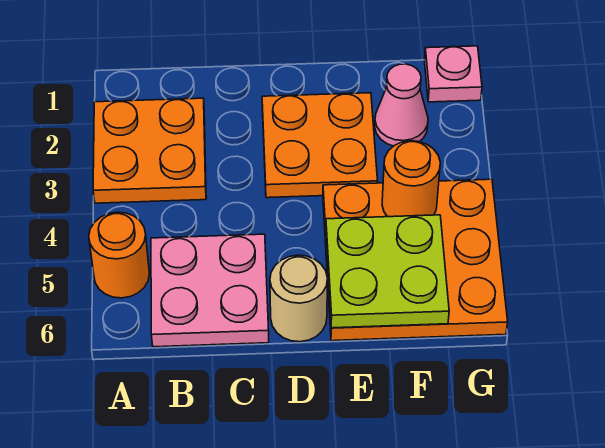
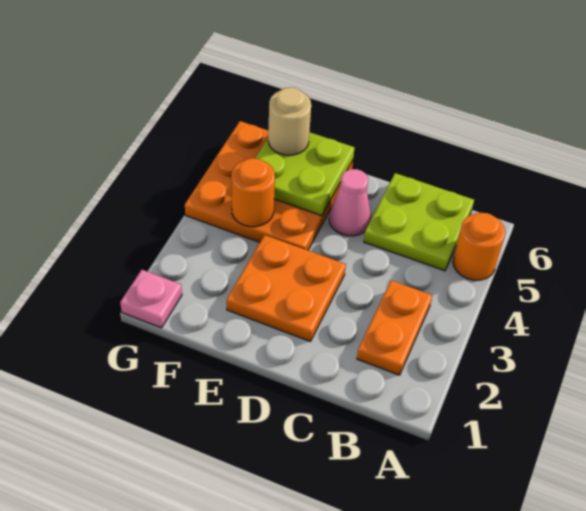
orange plate A2:B3 level 1 -> orange plate B2:B3 level 1
pink plate B5:C6 level 1 -> lime plate B5:C6 level 1
tan round brick D6 level 1 -> tan round brick F6 level 3
pink cone F2 level 1 -> pink cone D5 level 1

